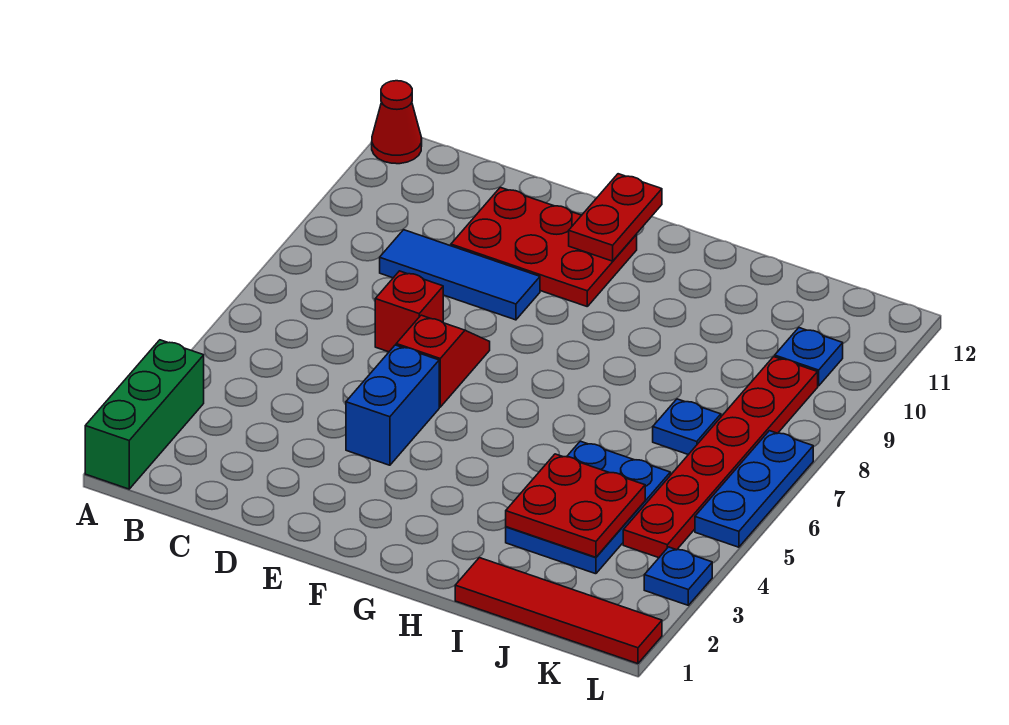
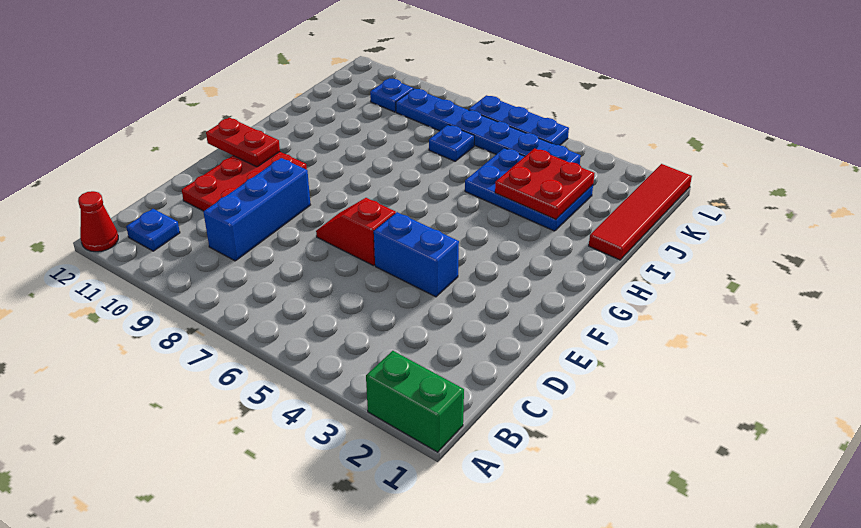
green brick A1:A3 level 1 -> green brick A1:A2 level 1
blue tile C9:E9 level 1 -> blue brick C9:E9 level 1
red brick D7 level 1 -> none
red plate K4:K9 level 1 -> blue plate K4:K9 level 1
blue plate L3 level 1 -> blue plate B11 level 1

